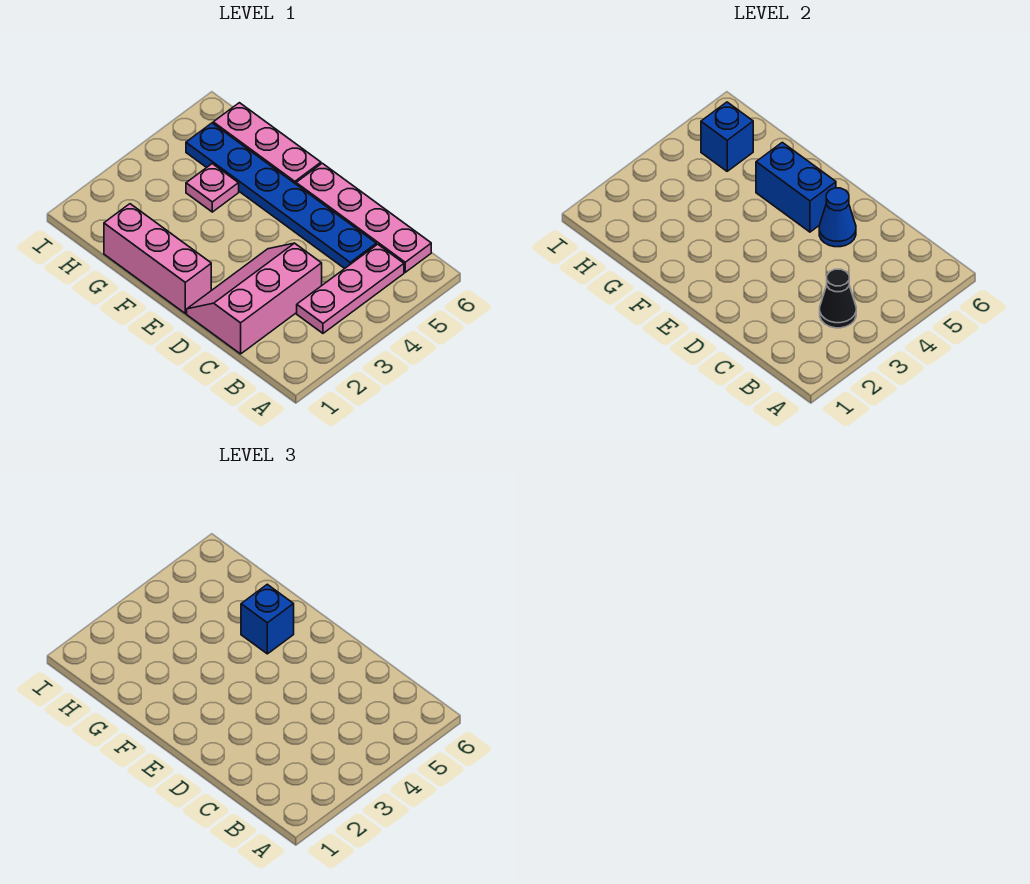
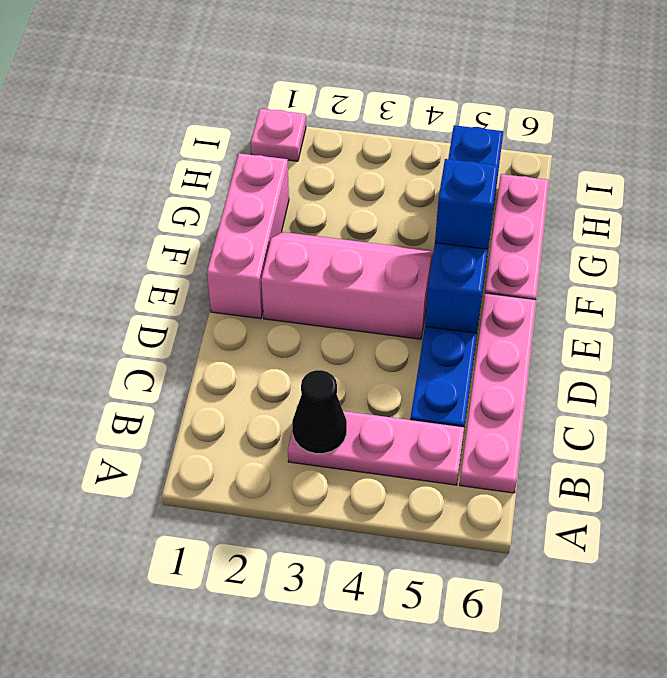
pink slope C1:D3 level 1 top C -> pink slope E2:F4 level 1 top E
blue cone D5 level 2 -> none
pink plate G4 level 1 -> pink plate I1 level 1

